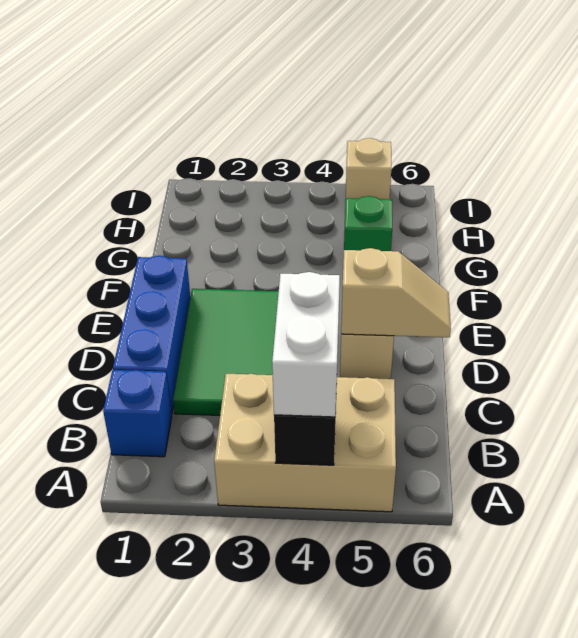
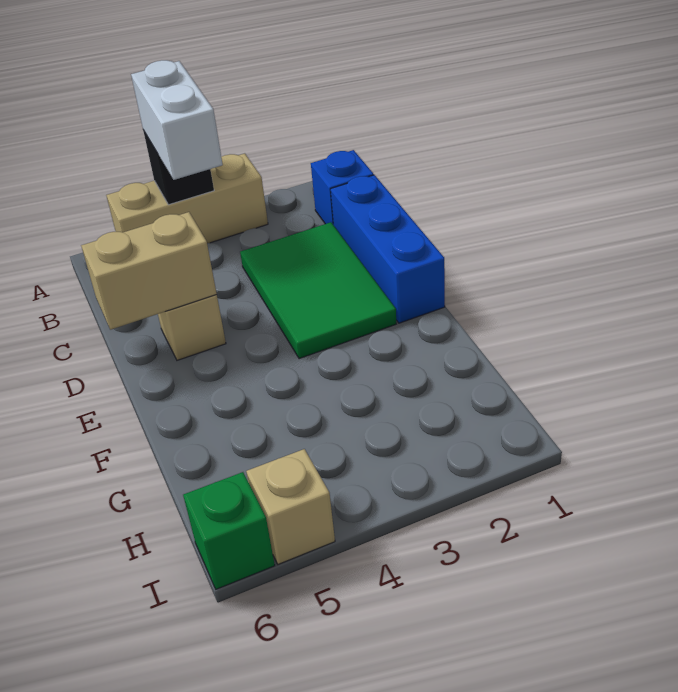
tan brick A3:B5 level 1 -> tan brick A3:A5 level 1
tan slope D5:D6 level 2 top 5 -> tan brick D5:D6 level 2
green brick G5 level 1 -> green brick I6 level 1

